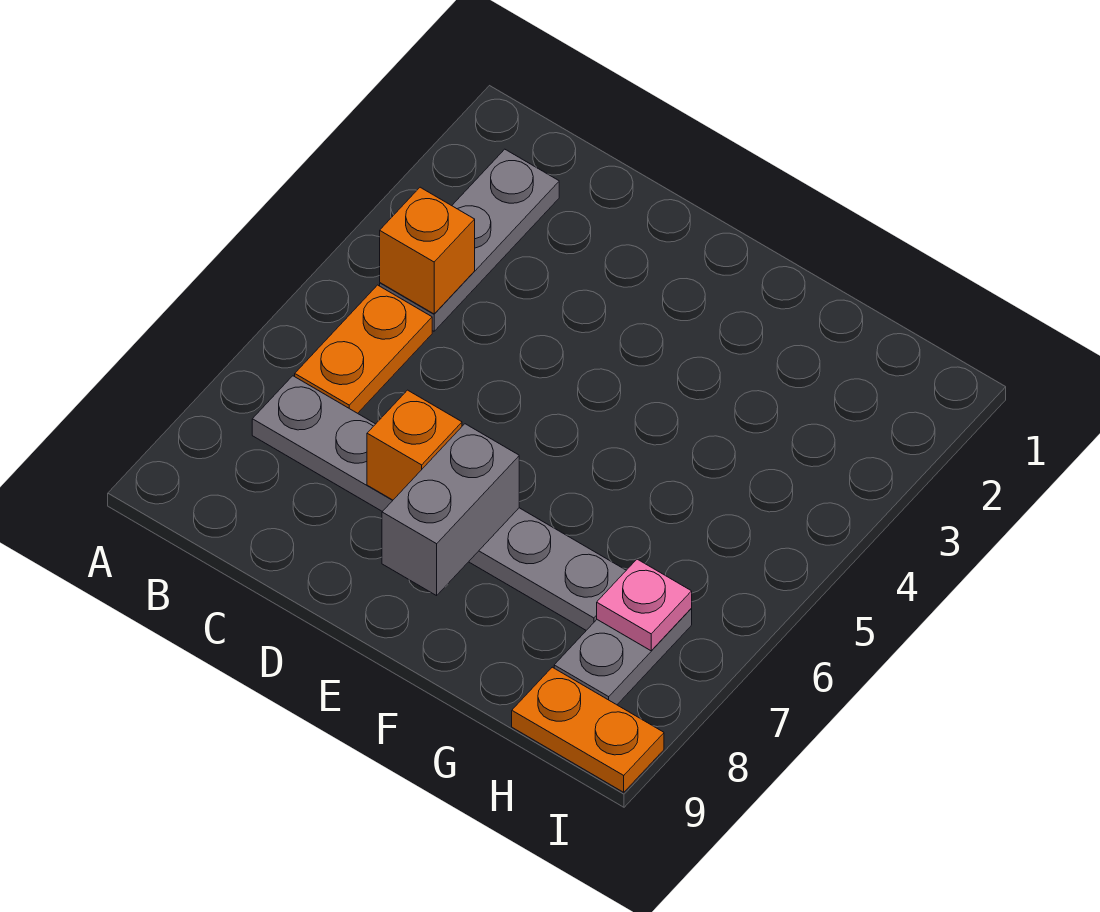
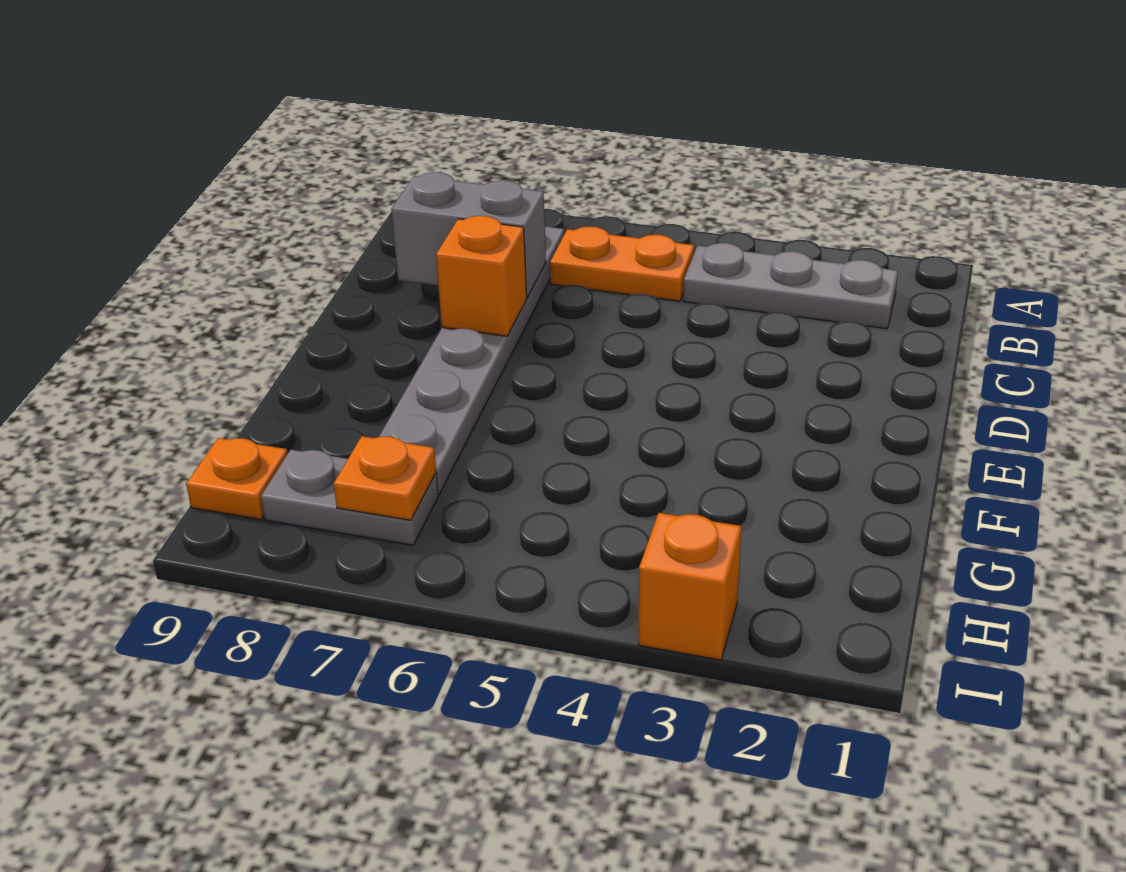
orange brick B4 level 2 -> orange brick I3 level 1
grey brick E7:E8 level 2 -> grey brick C7:C8 level 2
pink plate H7 level 2 -> orange plate H7 level 2
orange plate H9:I9 level 1 -> orange plate H9 level 1

